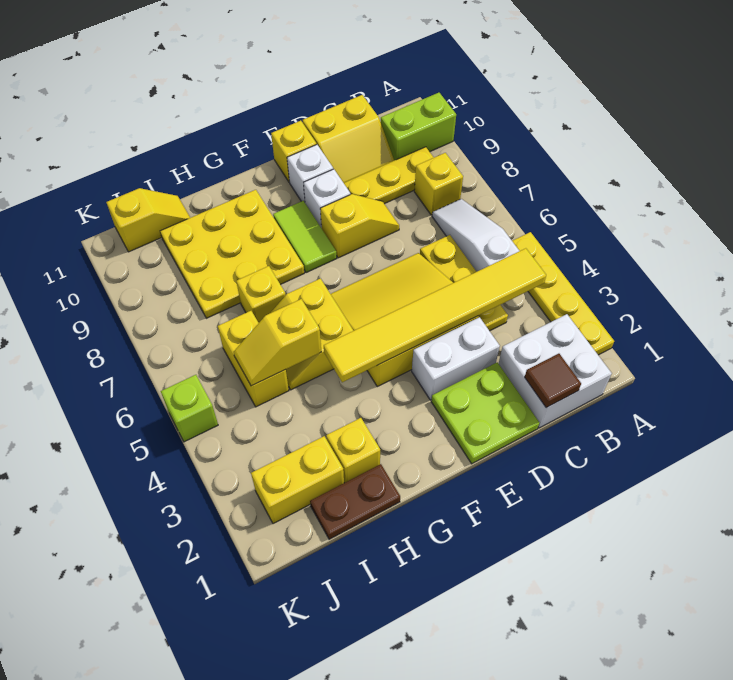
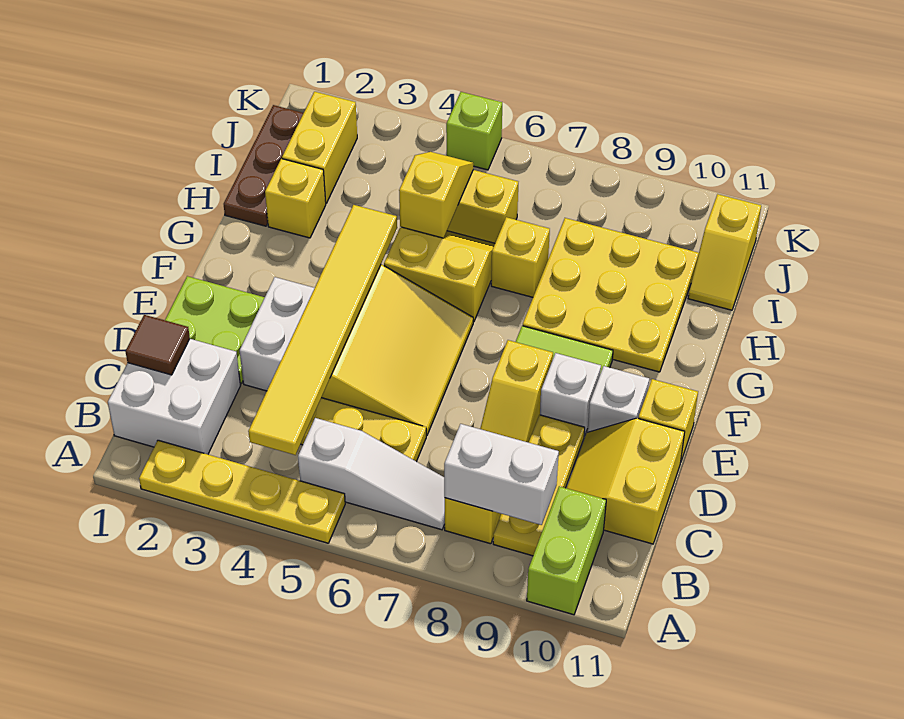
none -> white brick B8:B9 level 2
brown plate H1:I1 level 1 -> brown plate H1:J1 level 1

